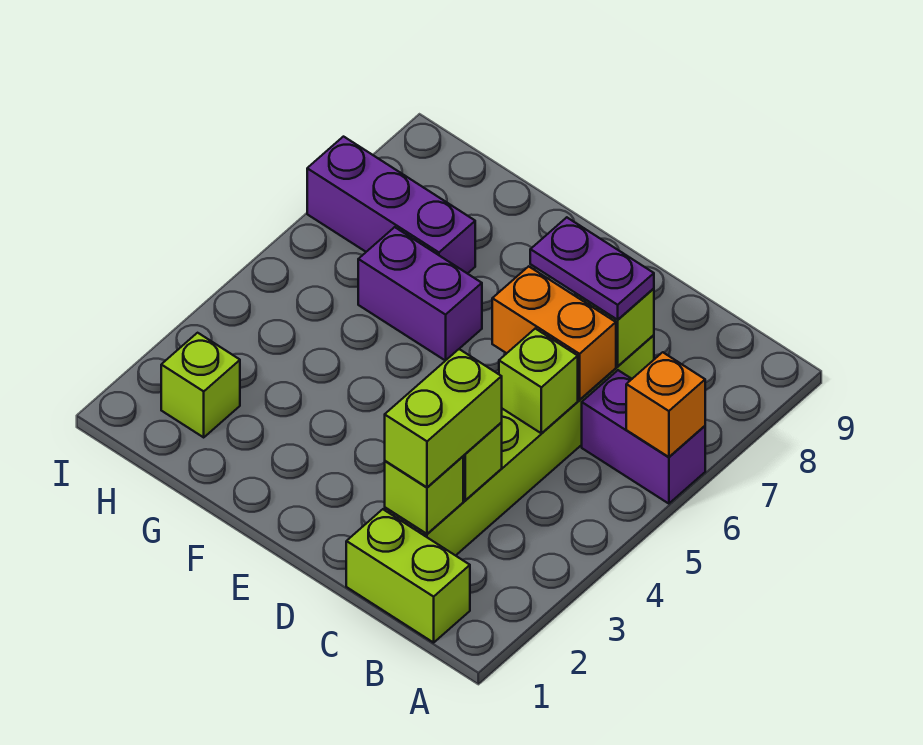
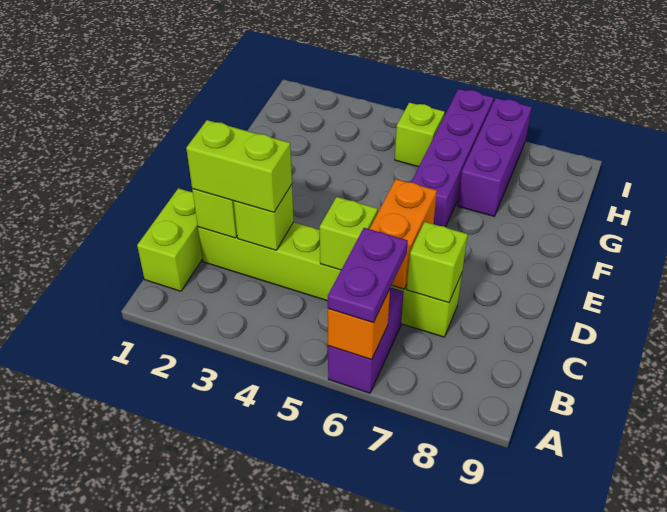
purple plate C7:D7 level 3 -> purple plate A6:B6 level 3
purple brick F6:G6 level 1 -> purple brick F6:I6 level 1
lime brick H2 level 1 -> lime brick H5 level 1

